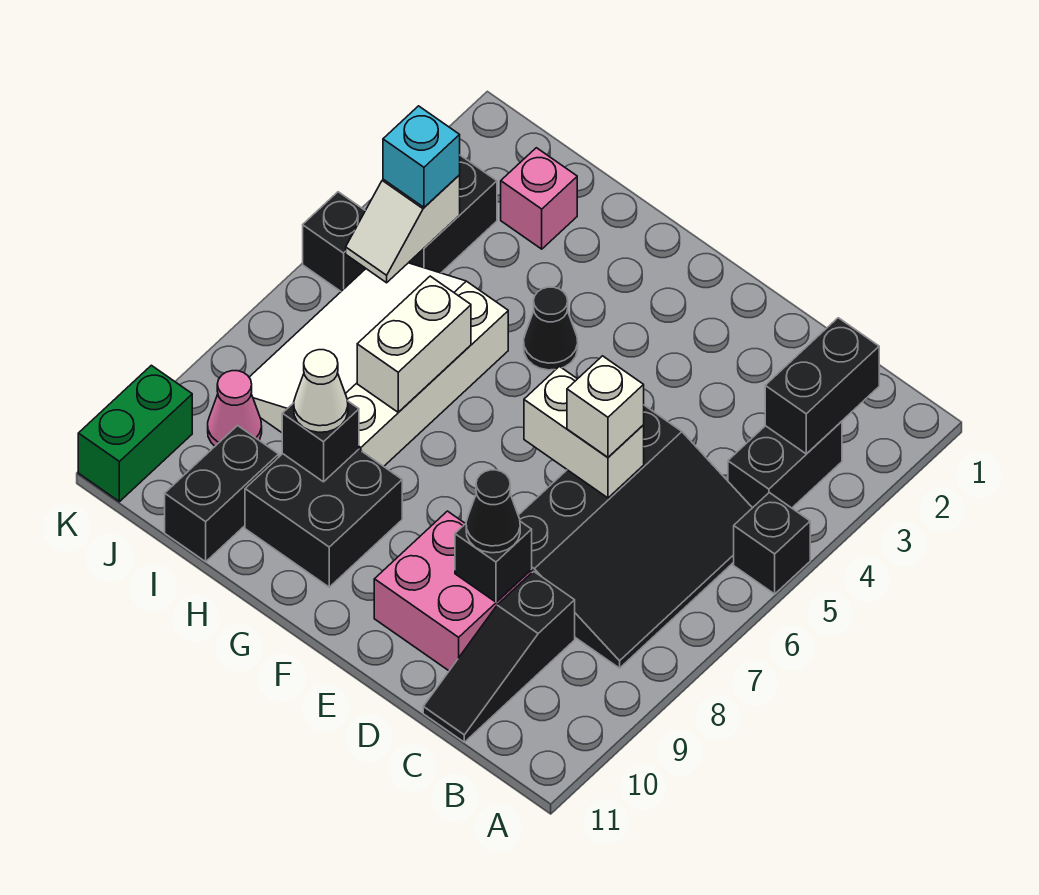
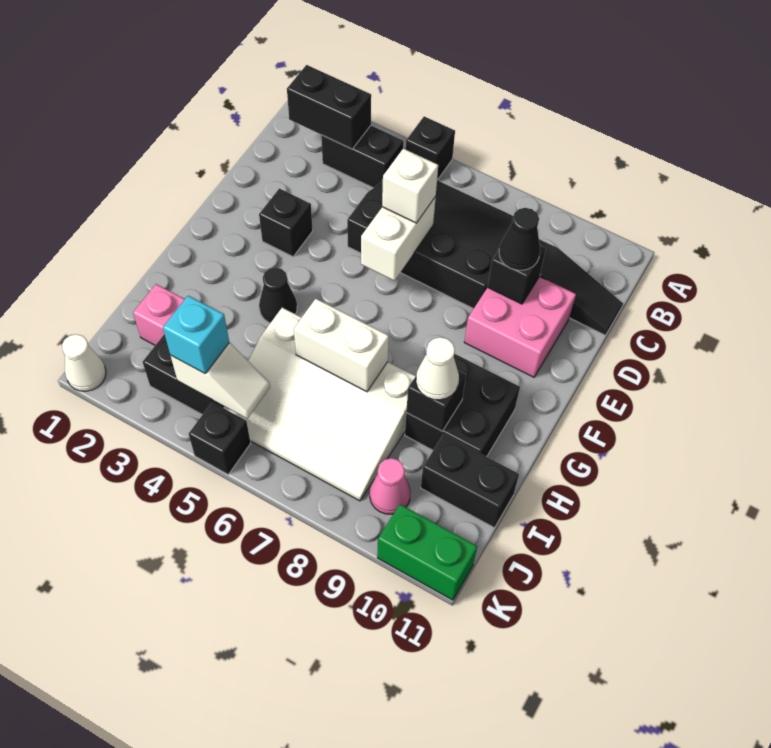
none -> black brick E3 level 1
none -> white cone K1 level 1

